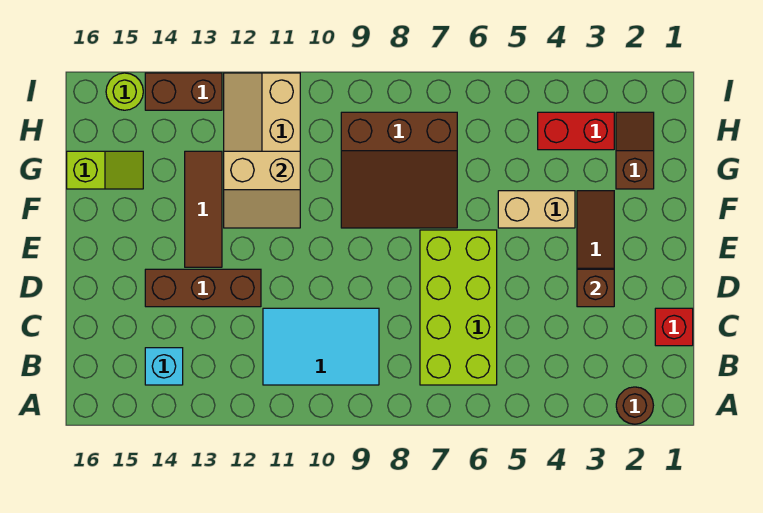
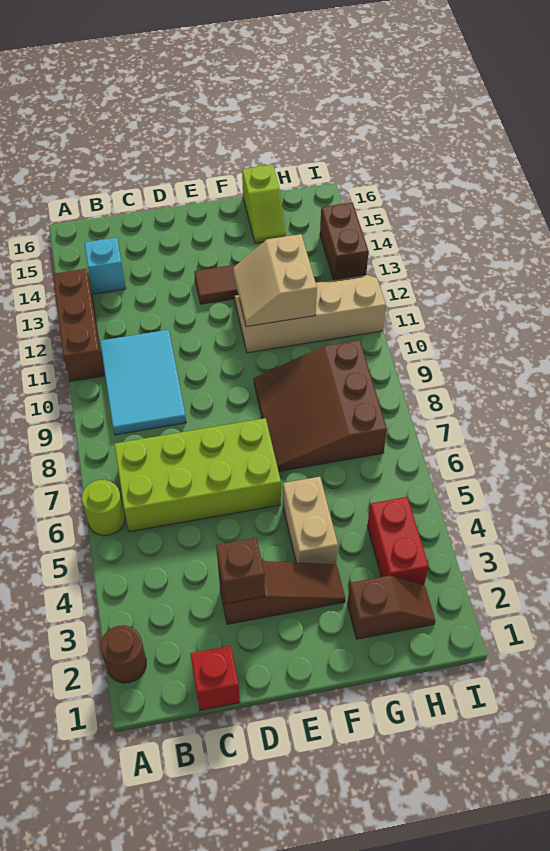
brown brick D12:D14 level 1 -> brown brick A11:A13 level 1
lime round brick I15 level 1 -> lime round brick A6 level 1

